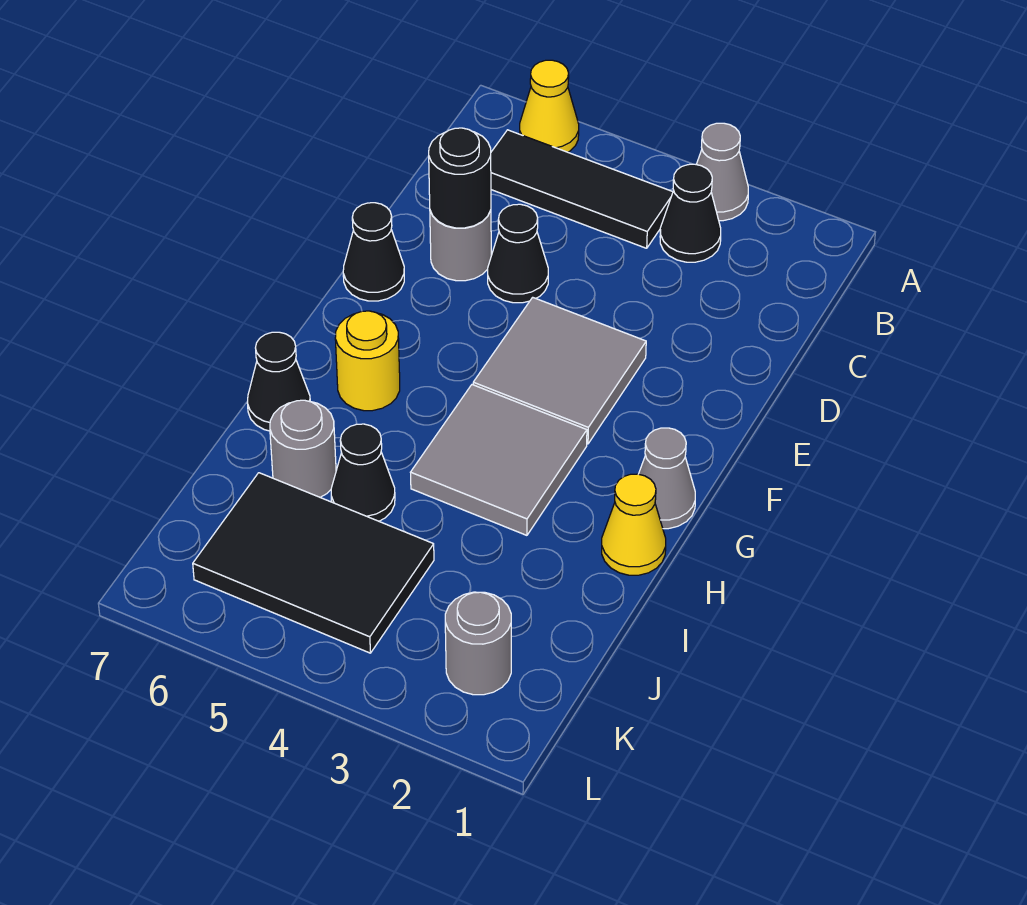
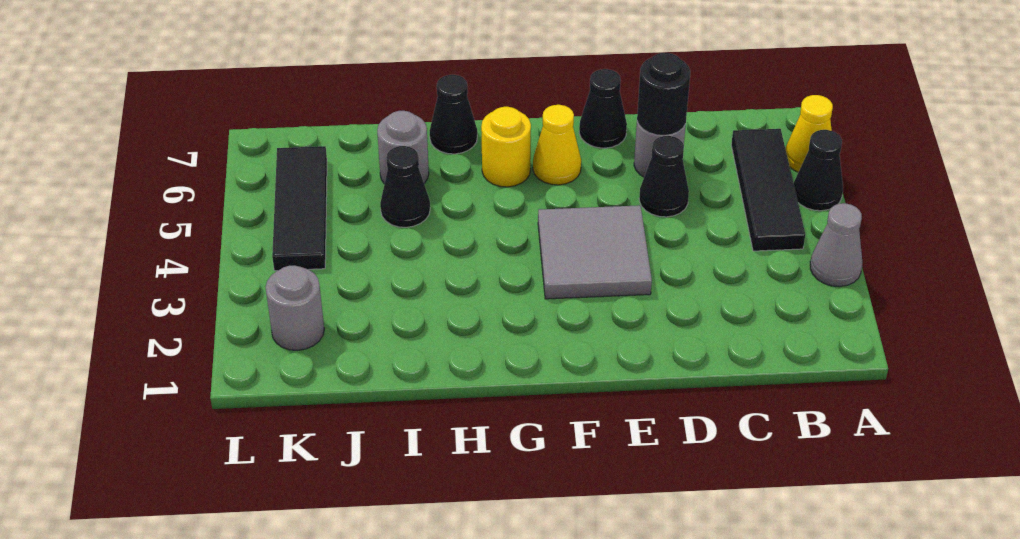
black cone B3 level 1 -> black cone A5 level 1
grey cone G1 level 1 -> none
grey tile G3:H4 level 1 -> none
yellow cone H1 level 1 -> yellow cone F6 level 1
black tile J4:K6 level 1 -> black tile K4:K6 level 1

